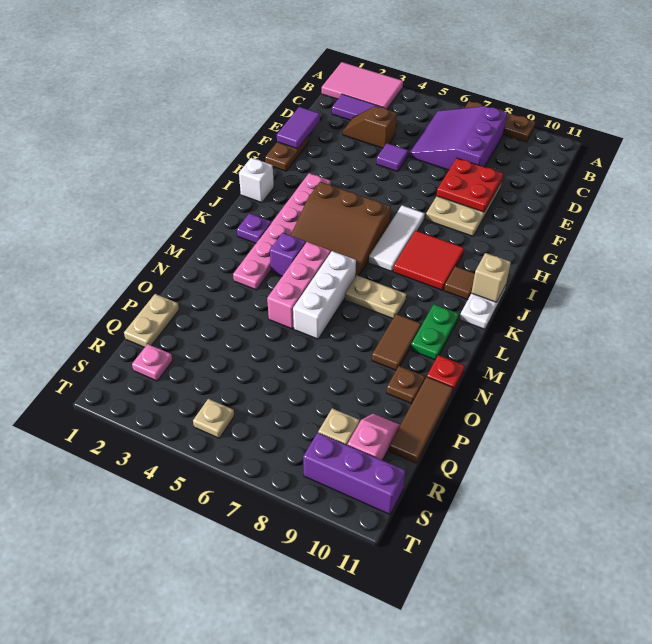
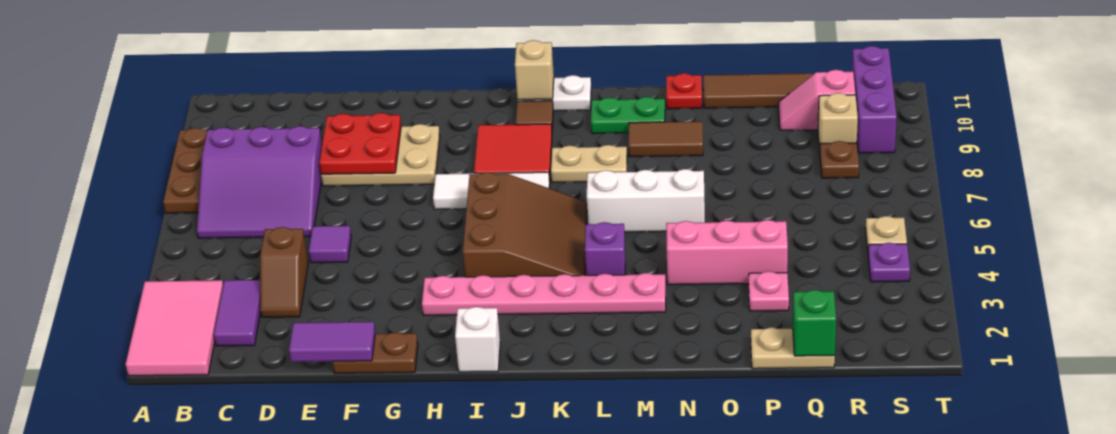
purple plate K2 level 1 -> purple plate S4 level 1
pink brick L5:N5 level 1 -> pink brick N4:P4 level 1
tan plate L7:L8 level 1 -> tan plate K8:L8 level 1
brown plate O10 level 1 -> brown plate R8 level 1
none -> green brick Q1 level 2
pink plate R2 level 1 -> pink plate P3 level 1

